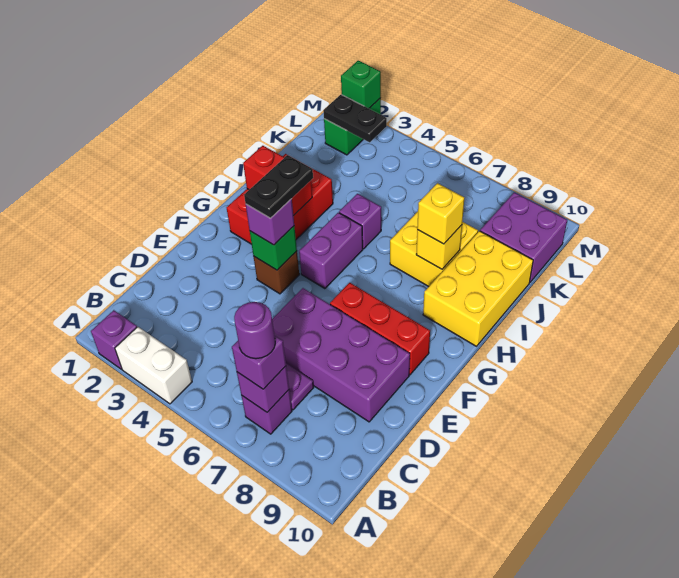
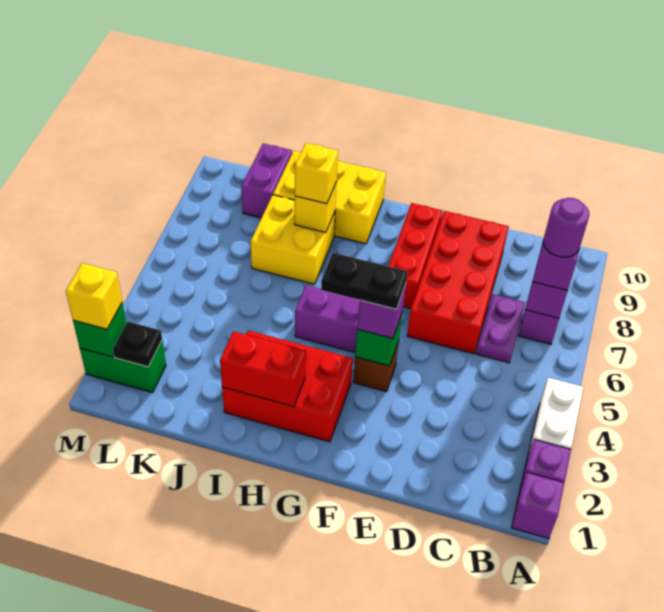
purple brick D6:E9 level 1 -> red brick D6:E9 level 1
red brick H2:H3 level 2 -> red brick H2:I2 level 2
purple brick I5 level 1 -> purple brick A1 level 1
purple brick K9:L10 level 1 -> purple brick K9:K10 level 1
black plate L2:L3 level 2 -> black plate L2 level 2
none -> yellow brick M2 level 3

